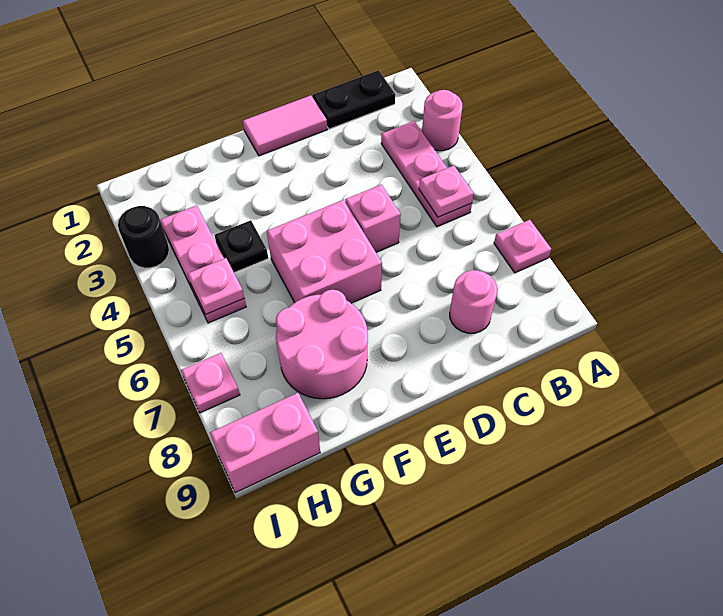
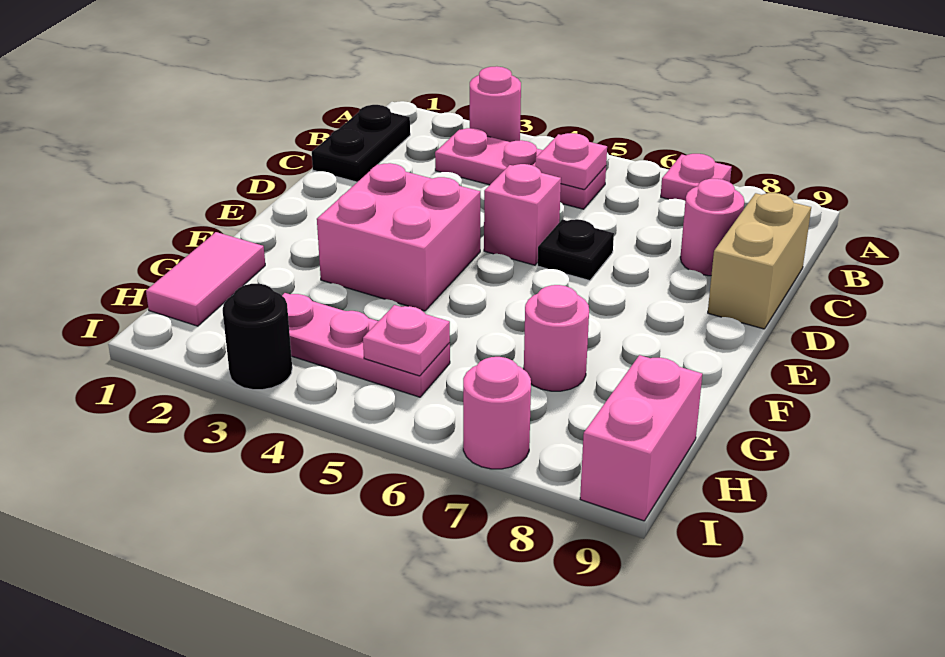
none -> tan brick C9:D9 level 1
pink tile D1:E1 level 1 -> pink tile G1:H1 level 1
pink brick E5:F6 level 1 -> pink brick E3:F4 level 1
pink round brick F7:G8 level 1 -> pink round brick G7 level 1
black plate G4 level 1 -> black plate D6 level 1
pink plate I7 level 1 -> pink round brick I7 level 1

